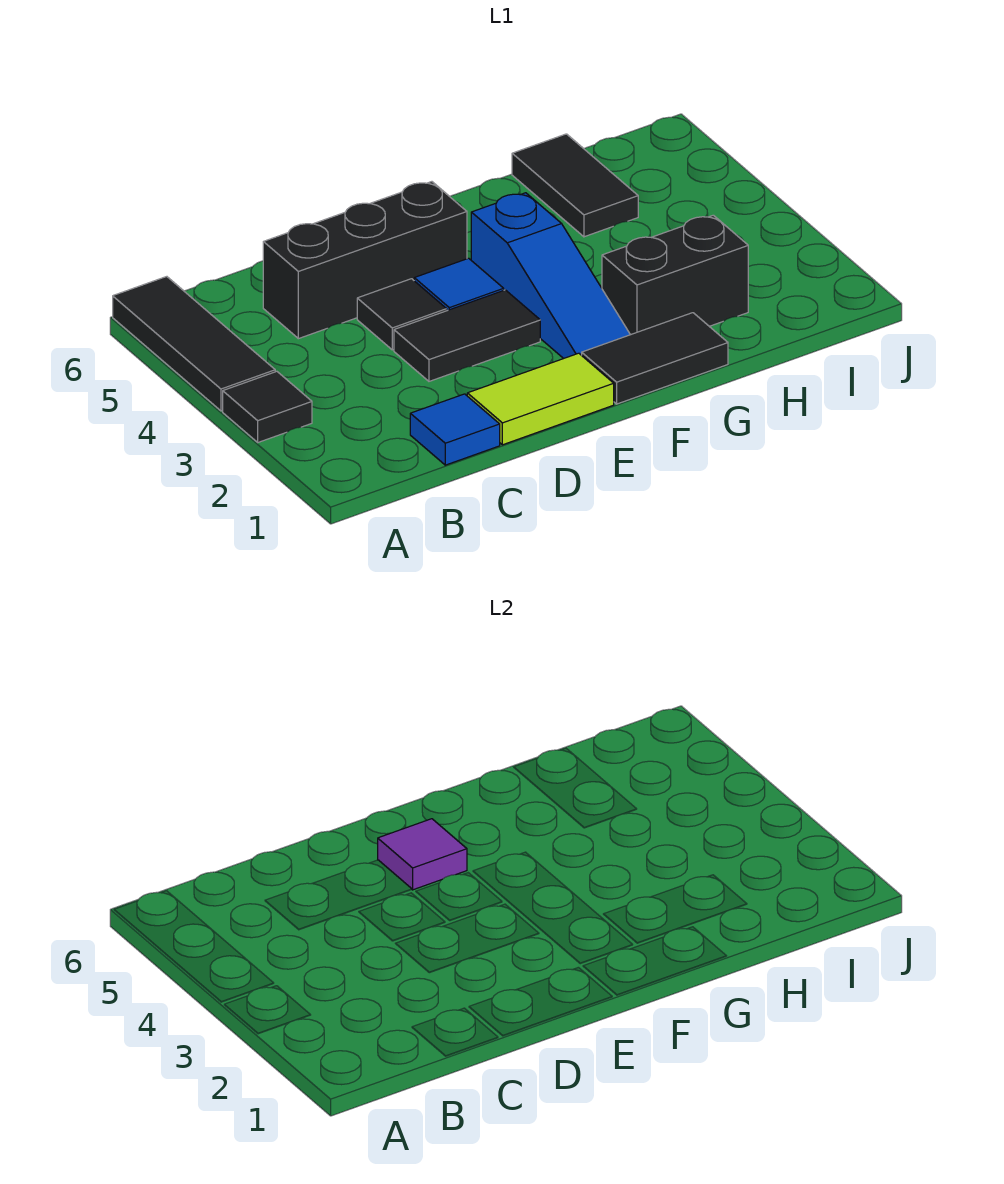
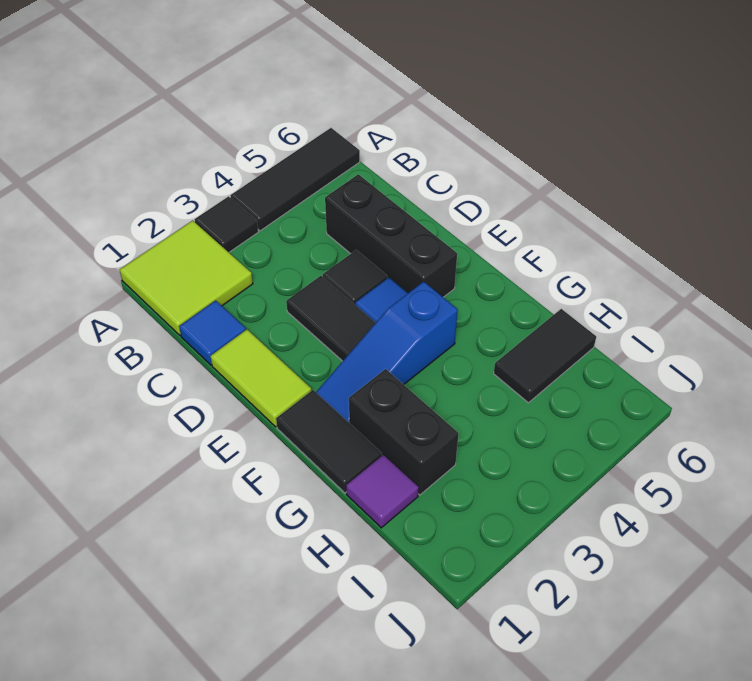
none -> lime tile A1:B2 level 1
purple tile E5 level 2 -> purple tile H1 level 1

